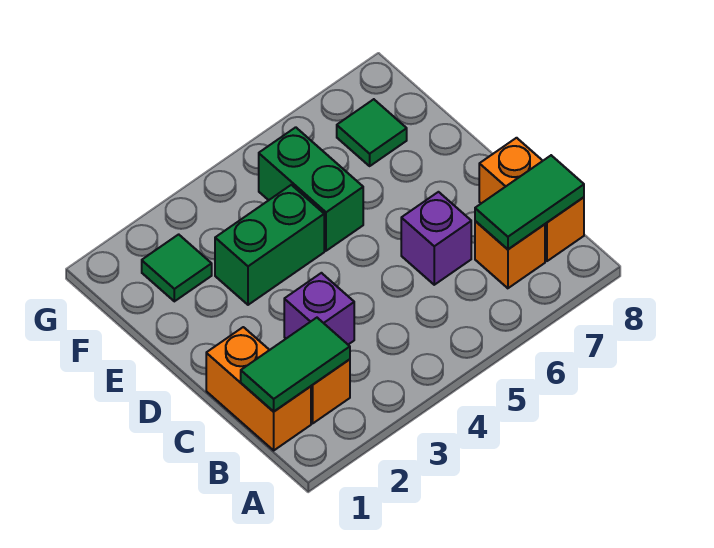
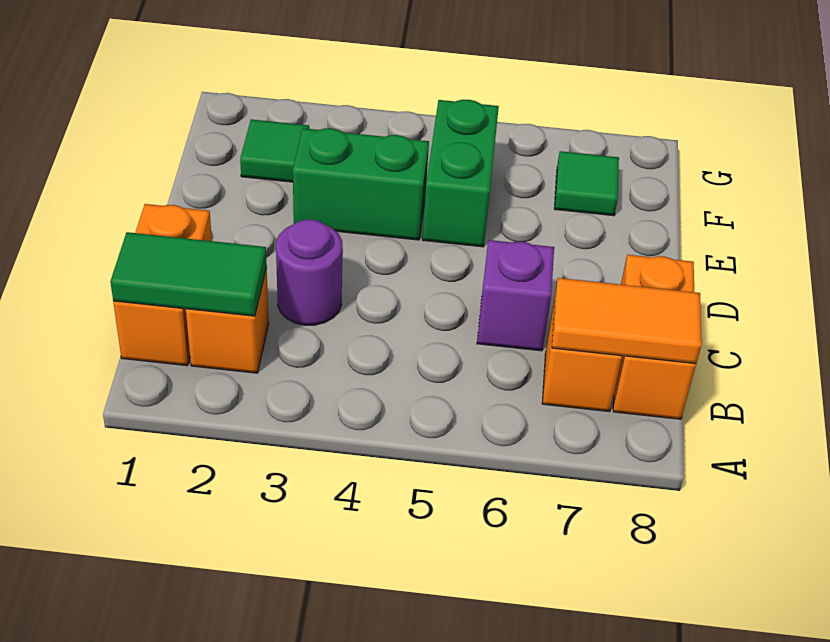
green tile B7:B8 level 2 -> orange tile B7:B8 level 2
purple brick C3 level 1 -> purple round brick C3 level 1

